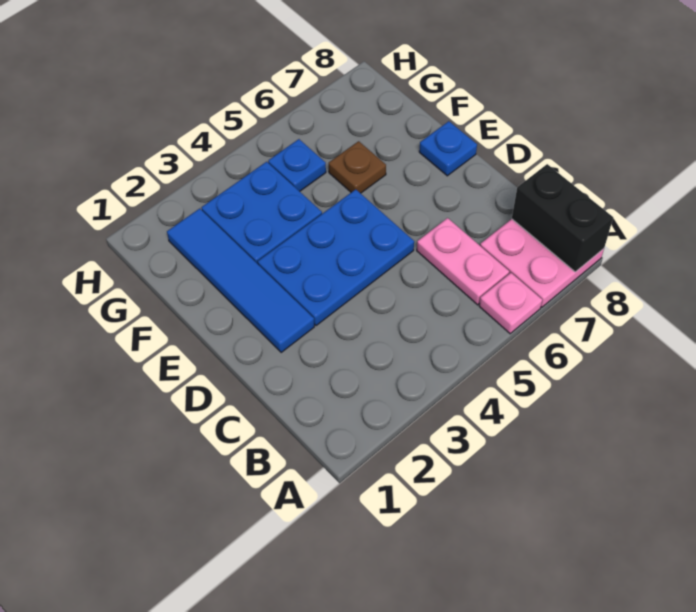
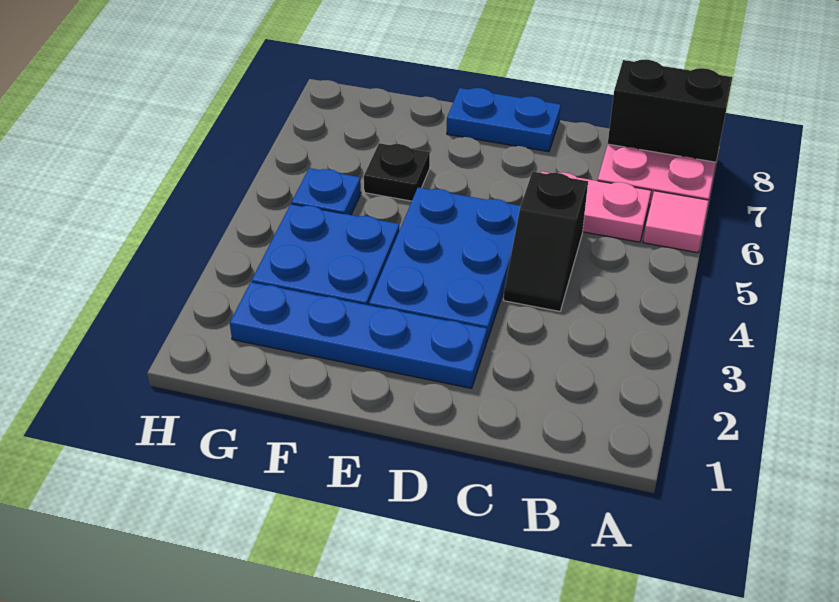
pink plate A6 level 1 -> pink tile A6 level 1
none -> black slope C4:C5 level 1 top 5
blue tile D2:G2 level 1 -> blue plate D2:G2 level 1
blue plate E8 level 1 -> blue plate D8:E8 level 1
brown plate F6 level 1 -> black plate F6 level 1

